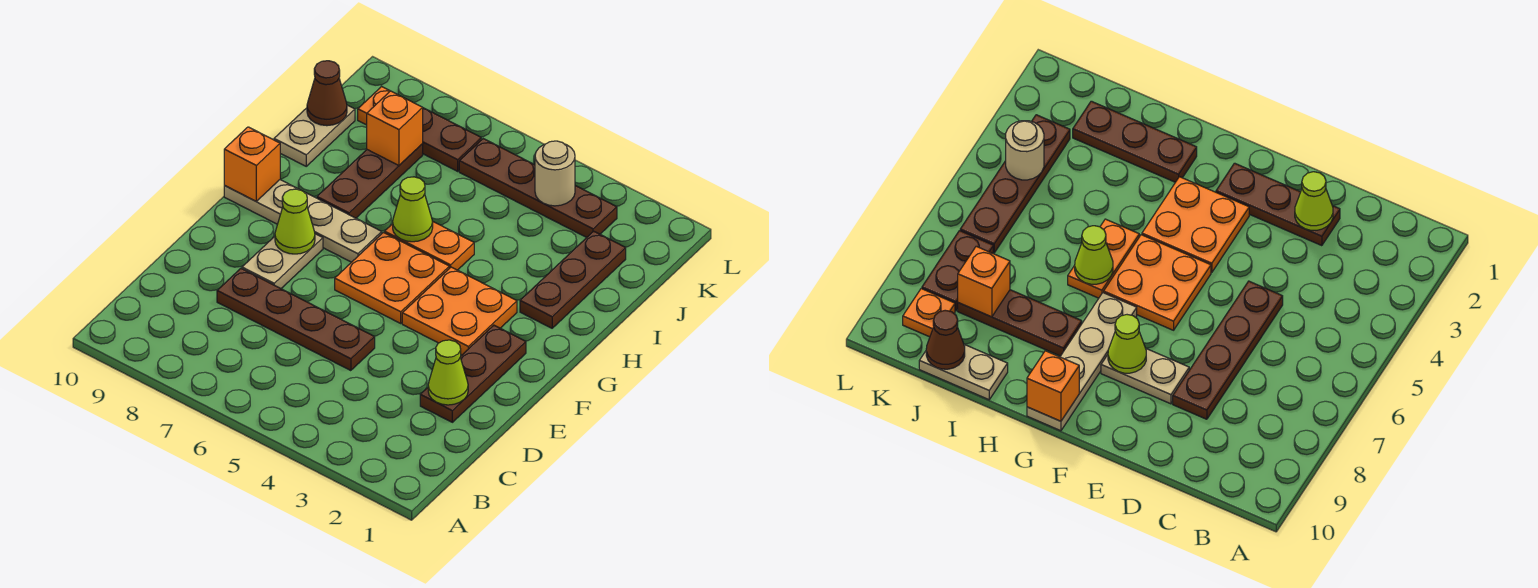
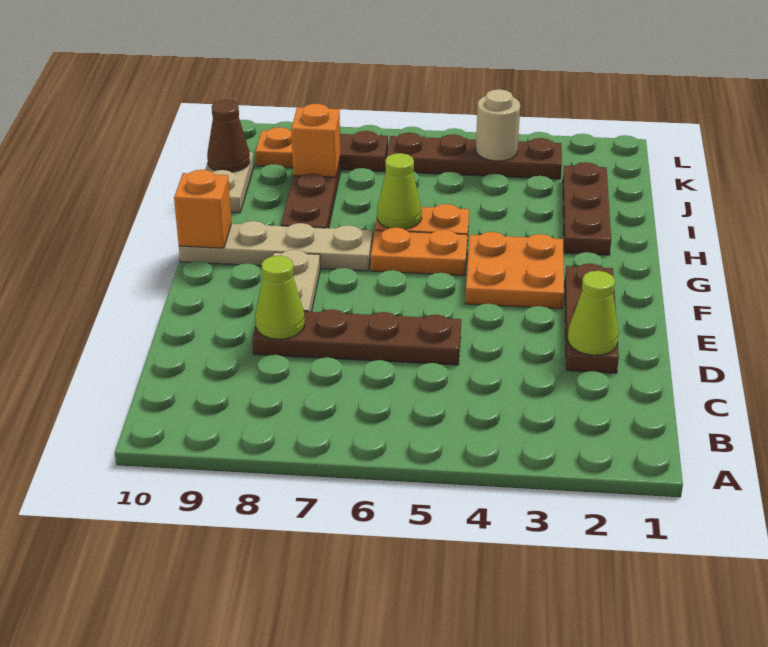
orange plate F5:G6 level 1 -> orange plate G5:G6 level 1
lime cone F8 level 2 -> lime cone D8 level 2

